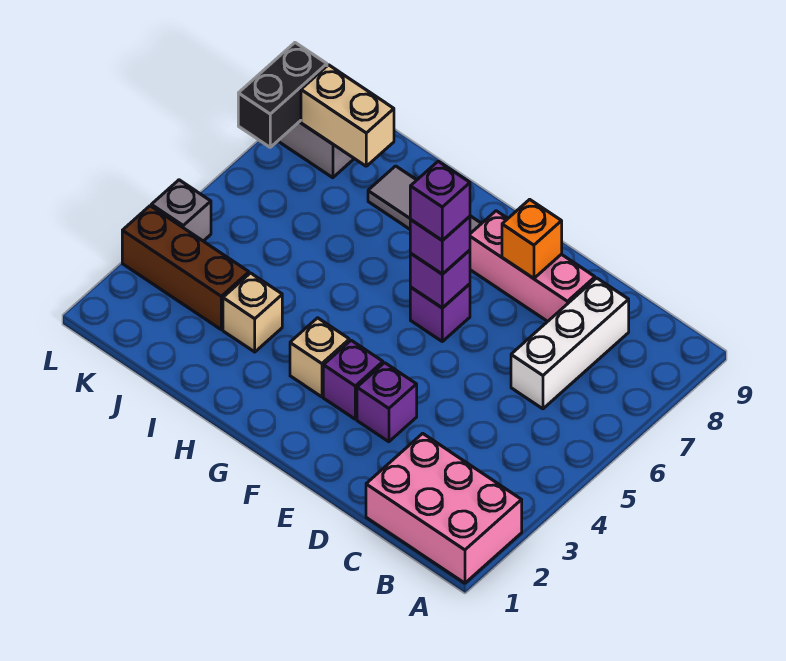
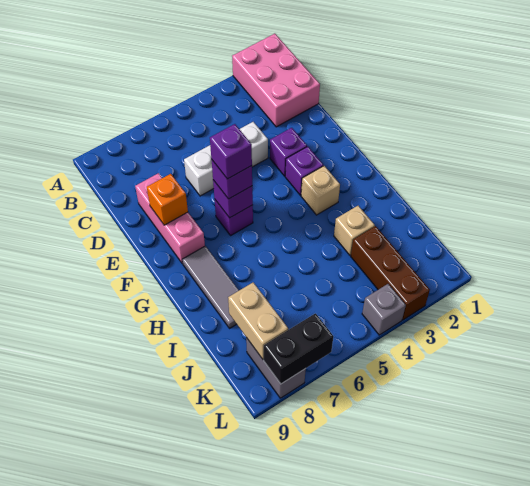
white brick C6:C8 level 1 -> white brick D4:D6 level 1

